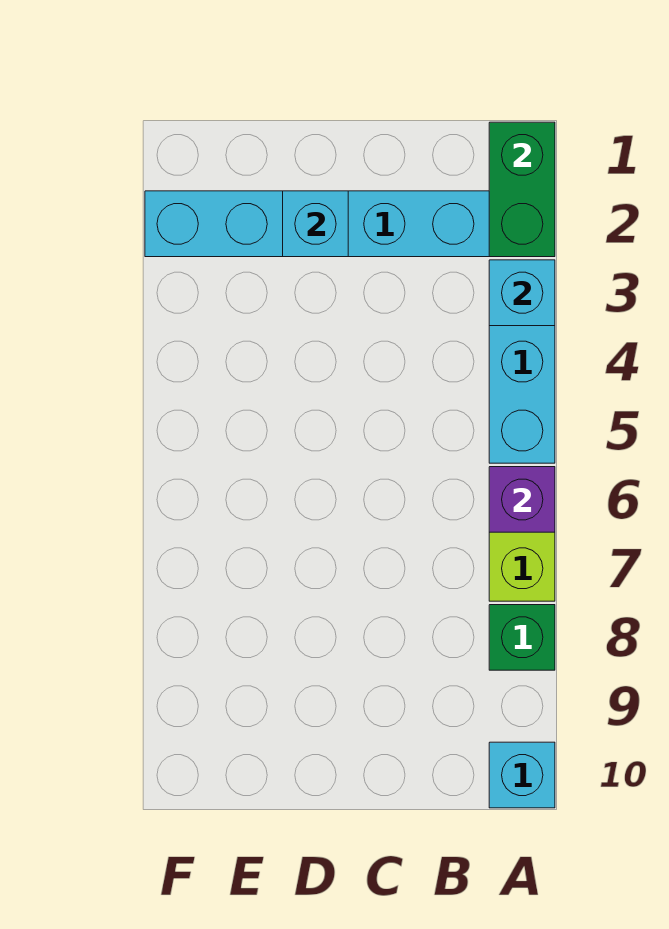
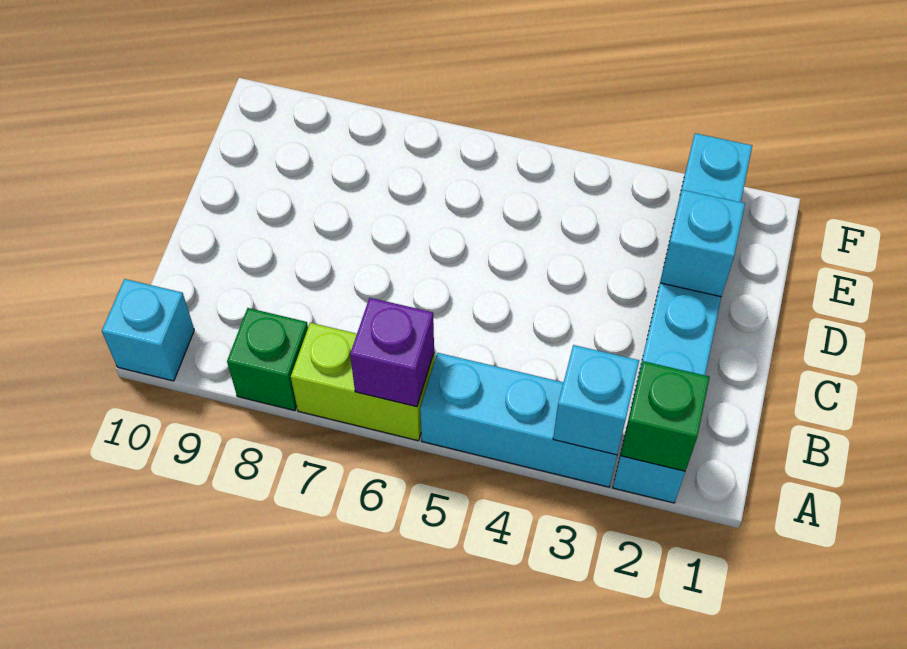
green brick A1:A2 level 2 -> green brick A2 level 2

